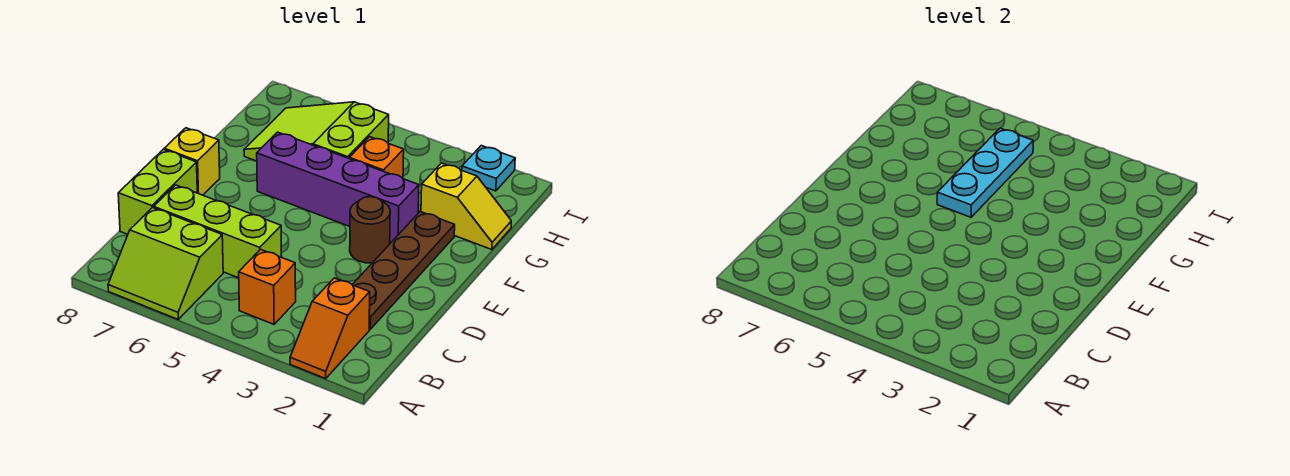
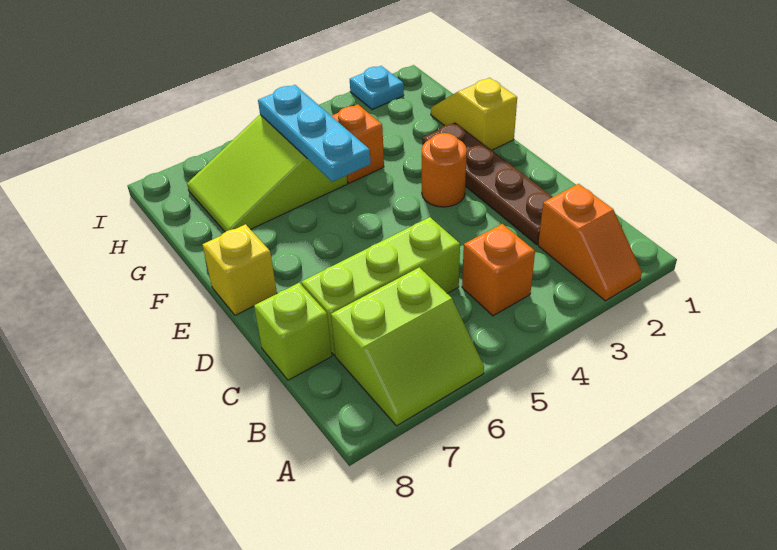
lime brick C8:D8 level 1 -> lime brick C8 level 1
brown round brick E3 level 1 -> orange round brick E3 level 1
purple brick F3:F6 level 1 -> none
yellow slope G1:G2 level 1 top 2 -> yellow slope F1:G1 level 1 top F

